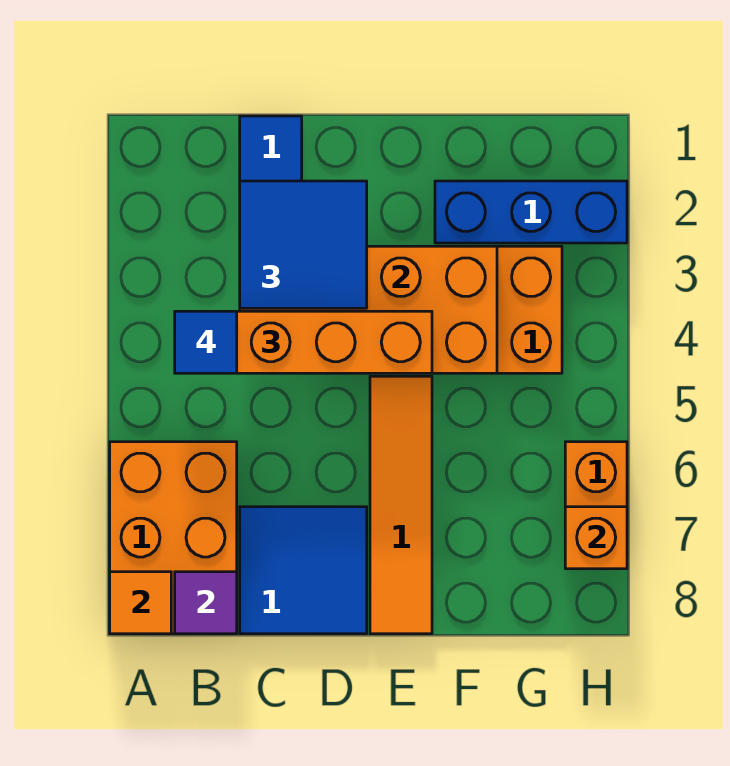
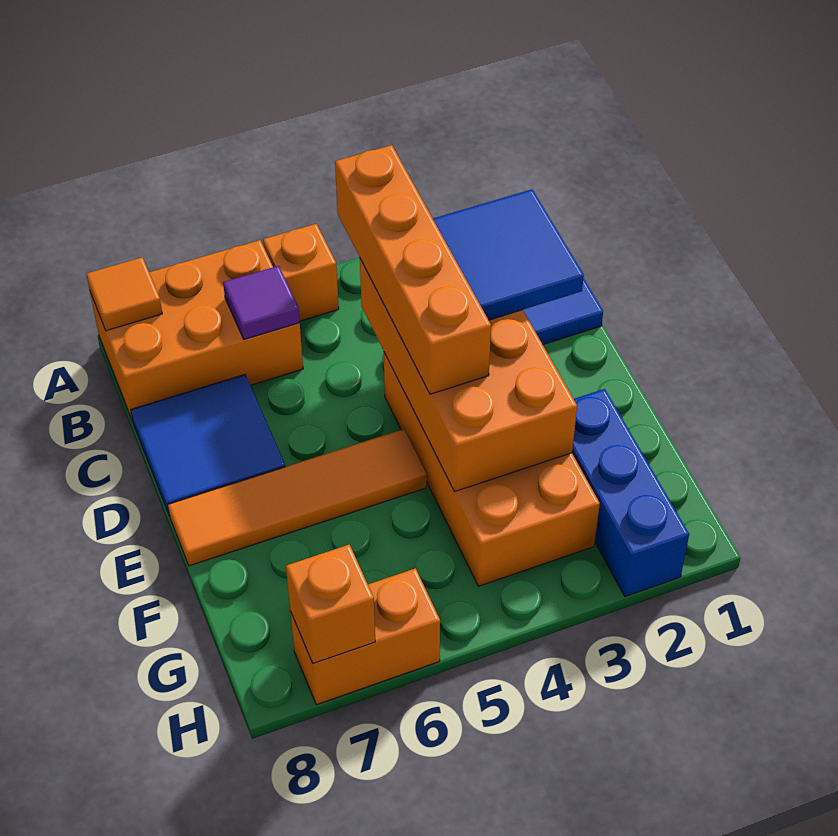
none -> orange brick A5 level 1
blue tile B4 level 4 -> none
purple tile B8 level 2 -> purple tile B6 level 2

